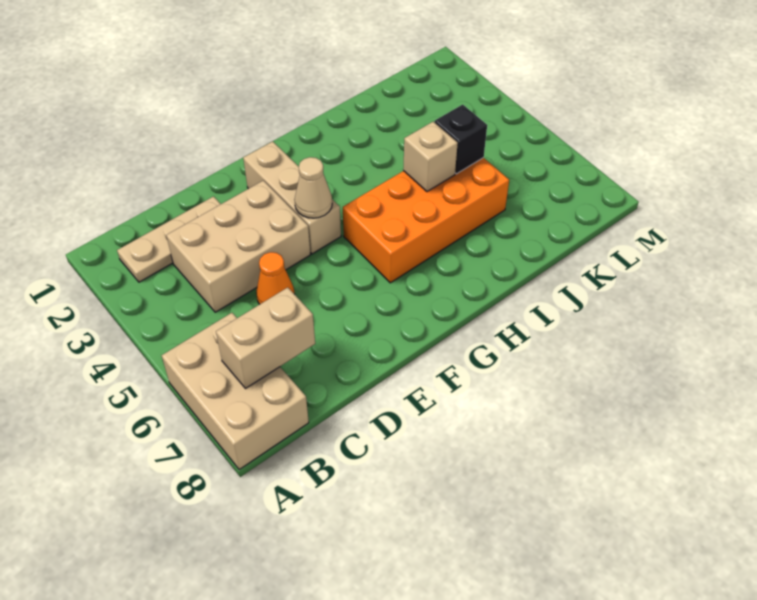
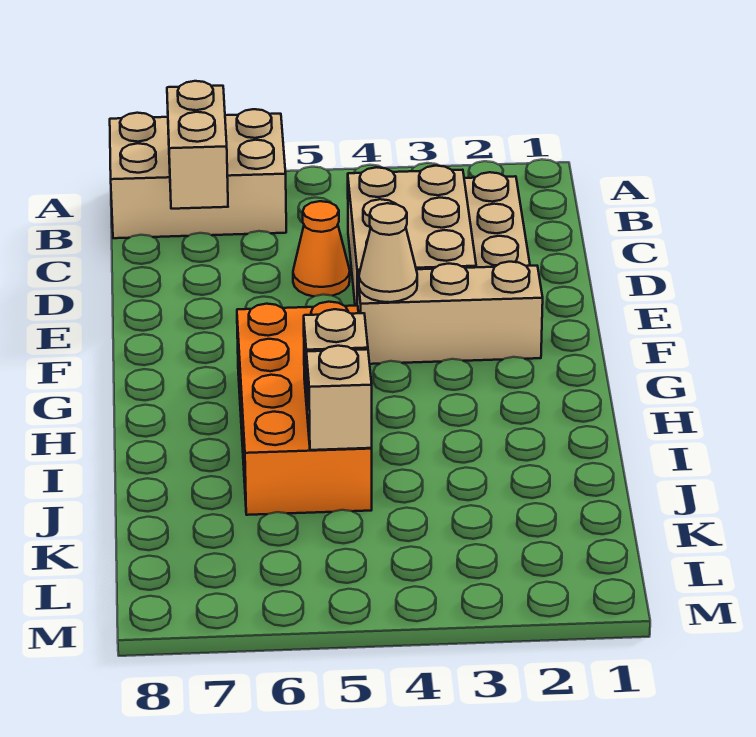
black brick J5 level 2 -> tan brick J5 level 2

